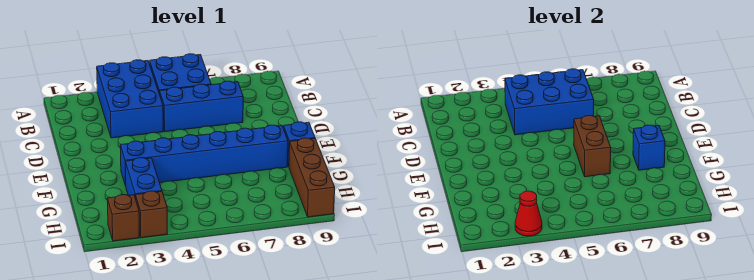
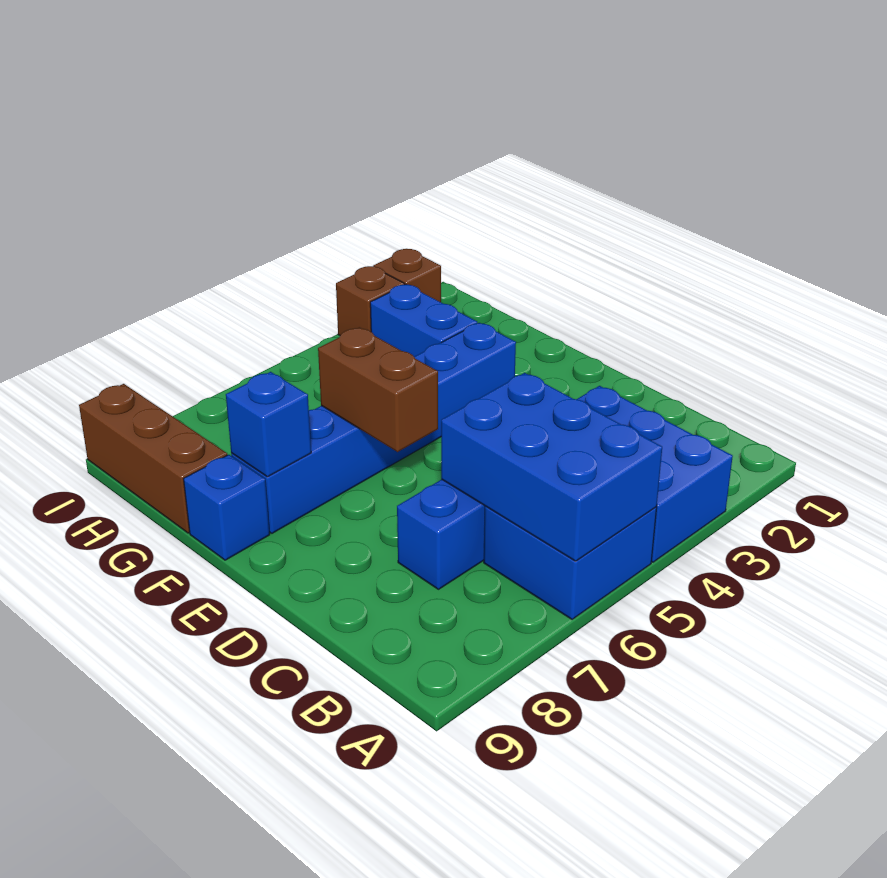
blue brick B4:C6 level 2 -> blue brick A5:C6 level 2
red cone I3 level 2 -> none

